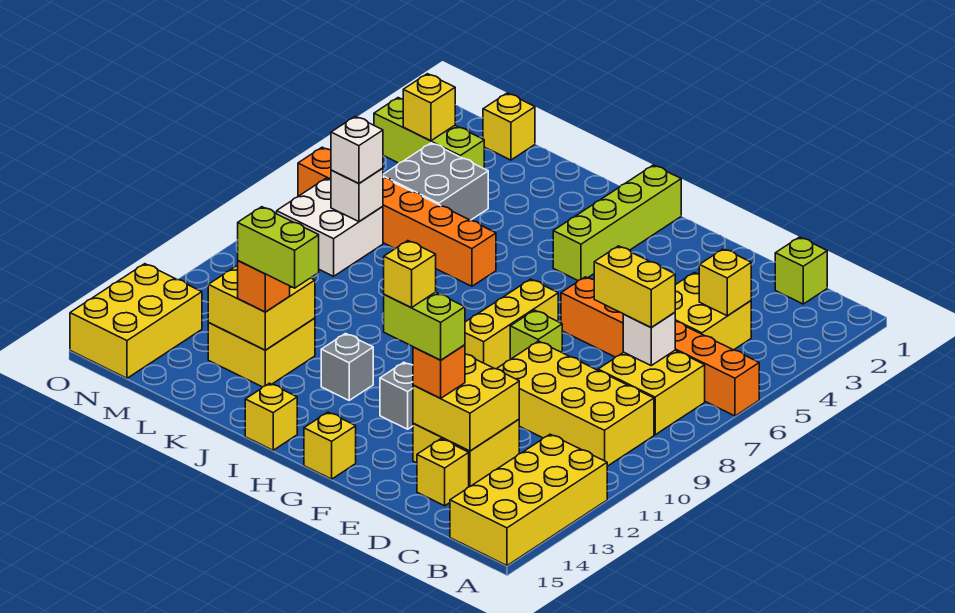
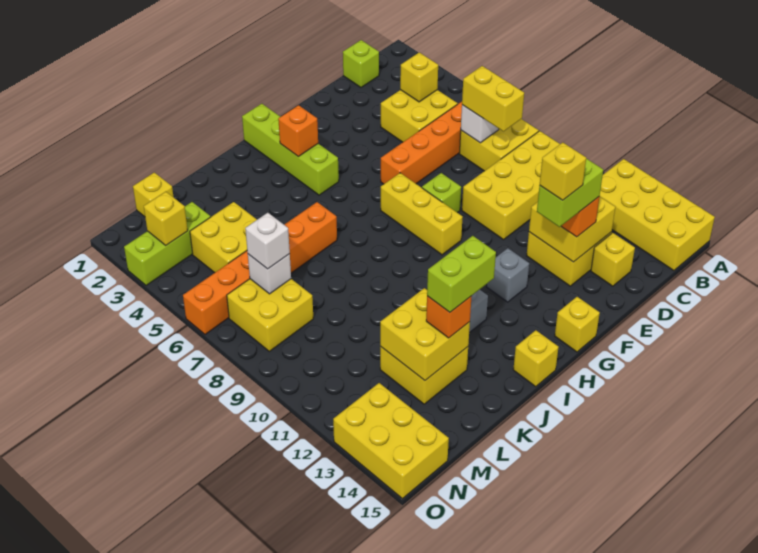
yellow brick C7:D7 level 3 -> yellow brick C7:C8 level 3
none -> orange brick H3 level 2
grey brick L4:M5 level 1 -> yellow brick L4:M5 level 1
white brick M7:N8 level 1 -> yellow brick M7:N8 level 1

